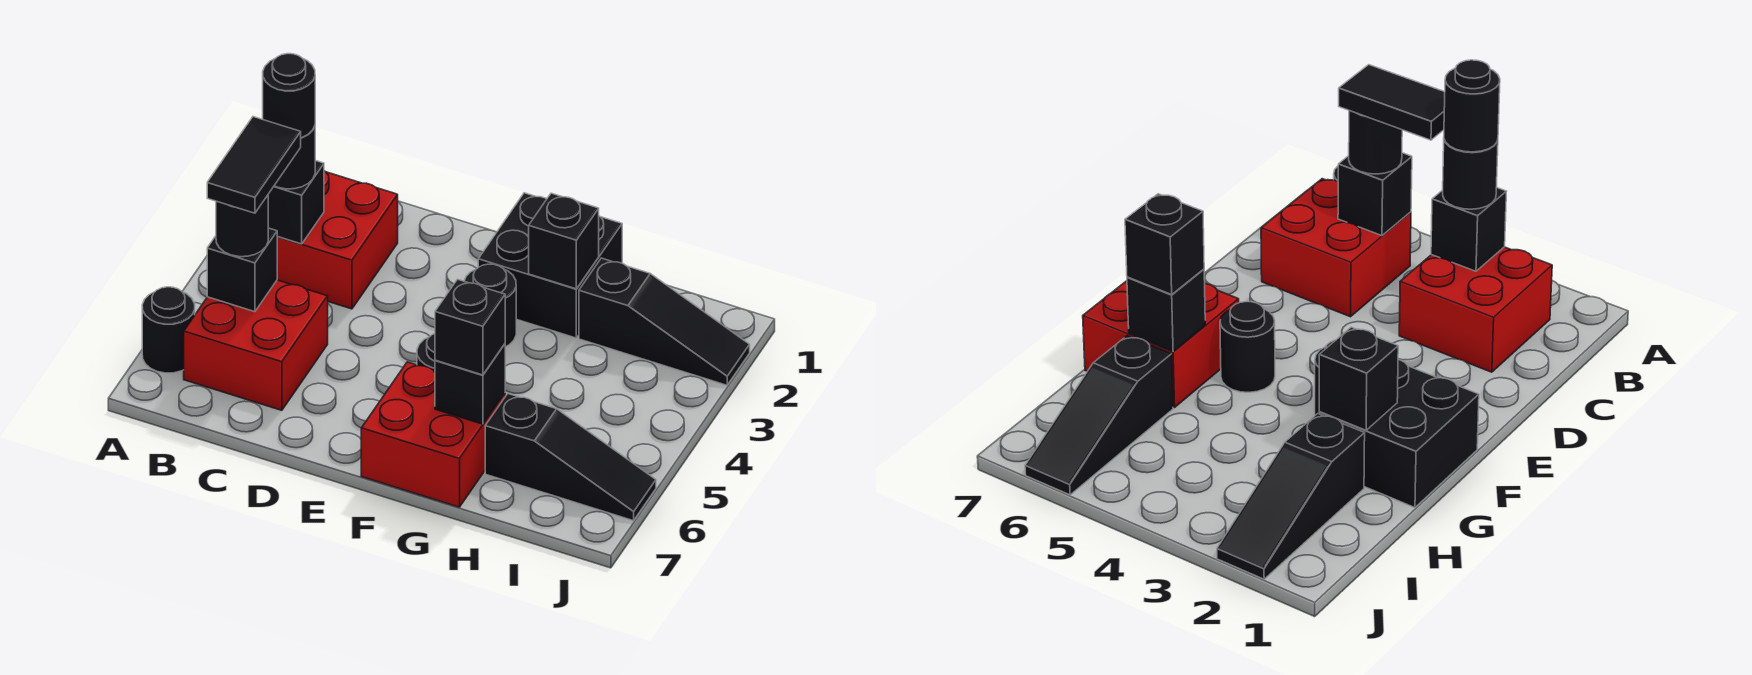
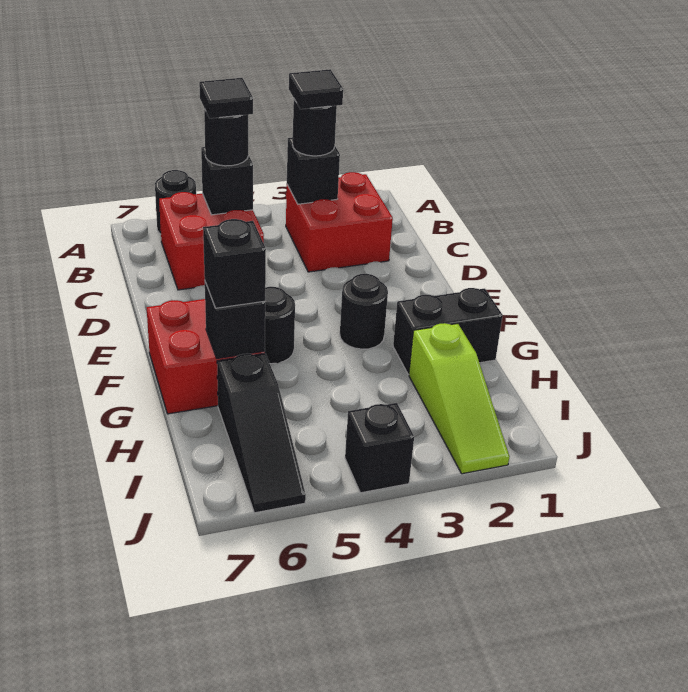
black round brick B3 level 4 -> black tile B3 level 4
black tile B4:B5 level 4 -> black tile B5 level 4
black brick F1:G2 level 1 -> black brick G1:G2 level 1
black brick G2 level 2 -> black brick J4 level 1
black slope H2:J2 level 1 top H -> lime slope H2:J2 level 1 top H

